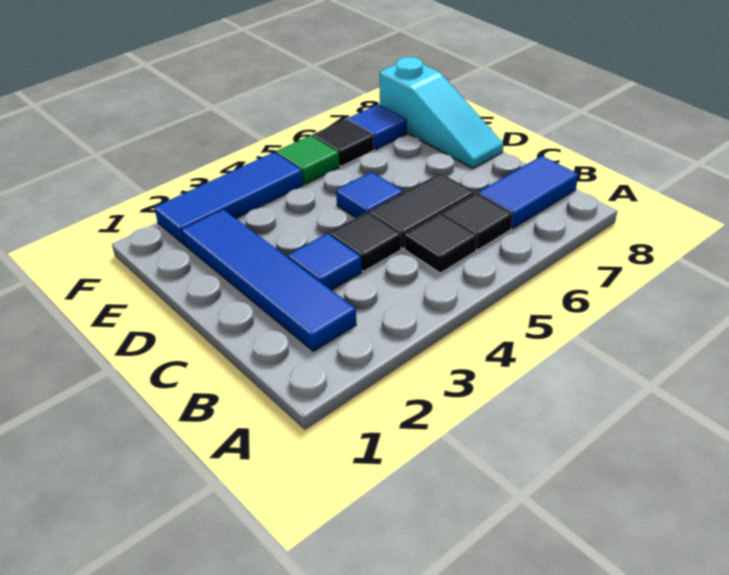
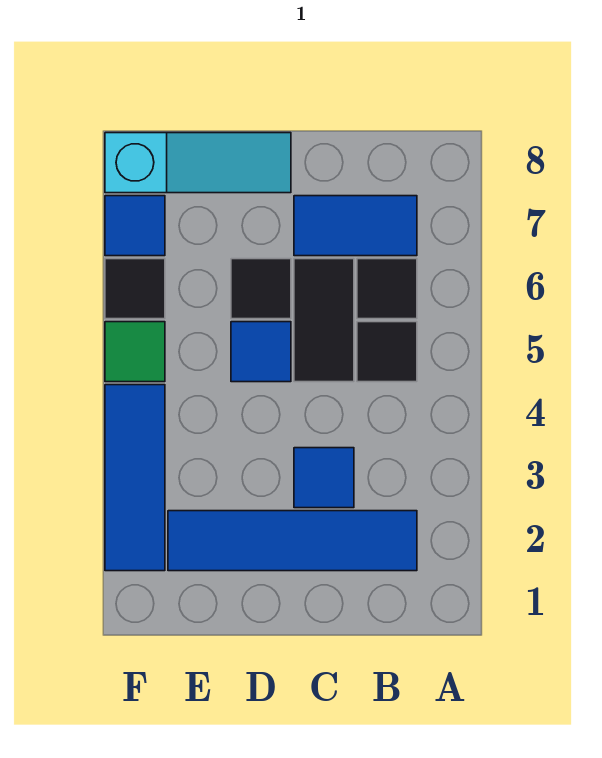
blue tile B7:B8 level 1 -> blue tile B7:C7 level 1
black tile C4 level 1 -> black tile D6 level 1

